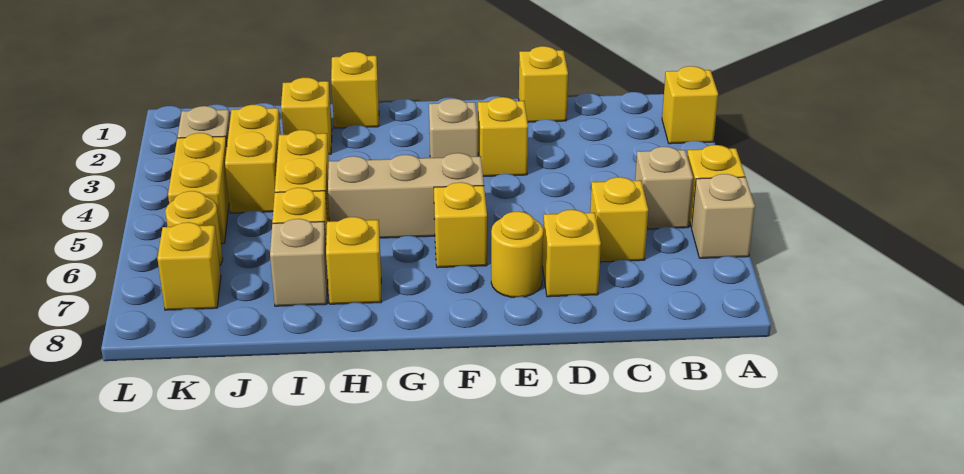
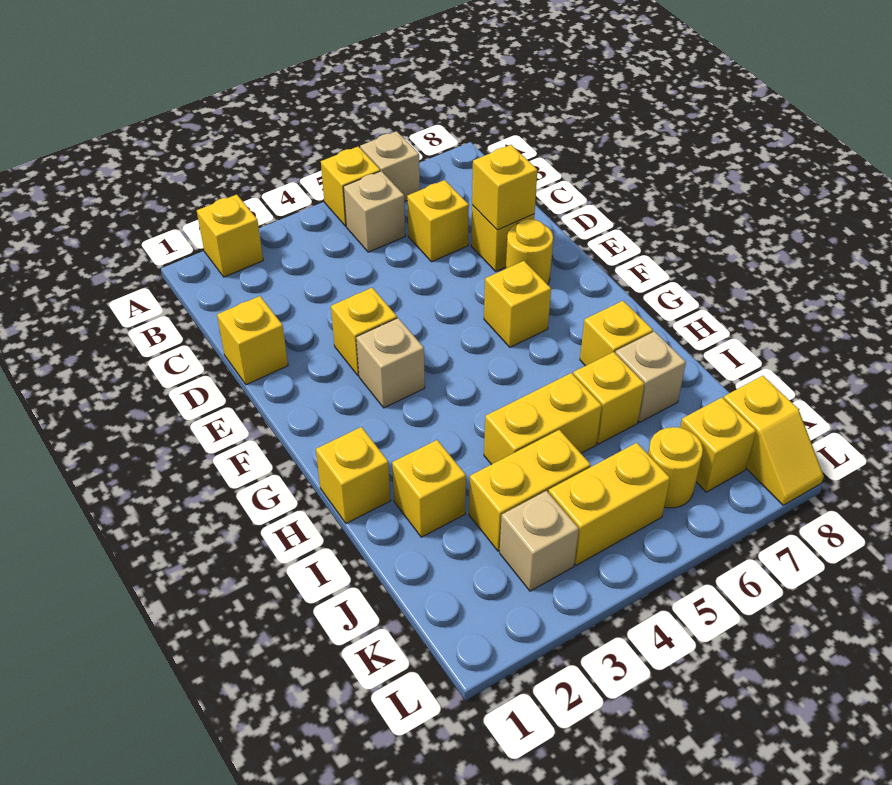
none -> yellow brick D7 level 2
tan brick F5:H5 level 1 -> none
none -> yellow slope K8:L8 level 1 top K

